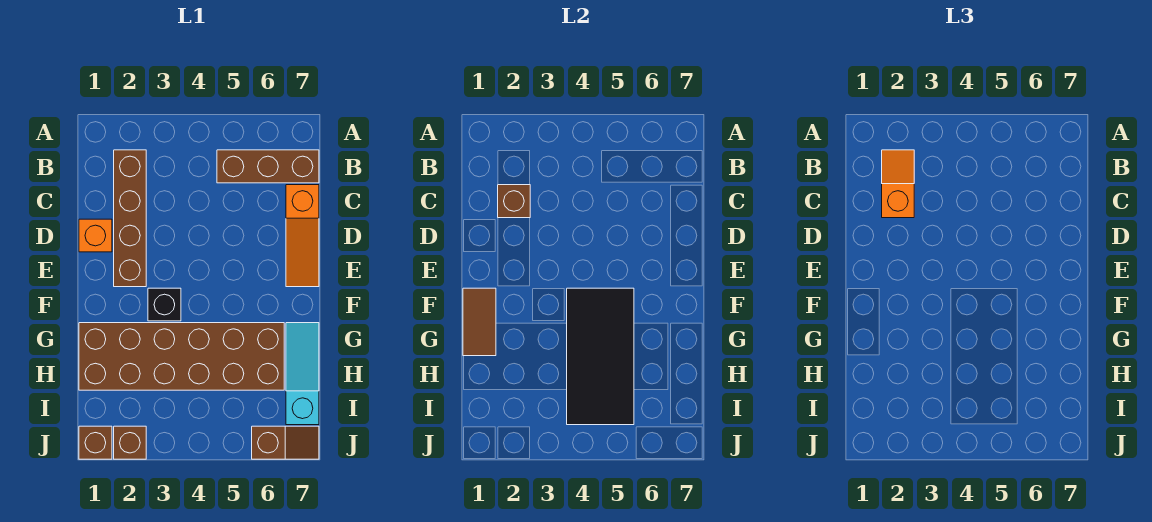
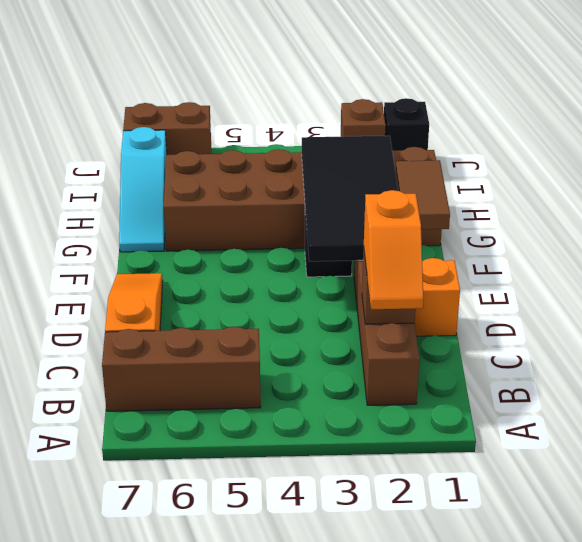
black tile F4:I5 level 2 -> black tile E2:H3 level 2
brown brick J1 level 1 -> black brick J1 level 1
brown slope J6:J7 level 1 top 6 -> brown brick J6:J7 level 1

